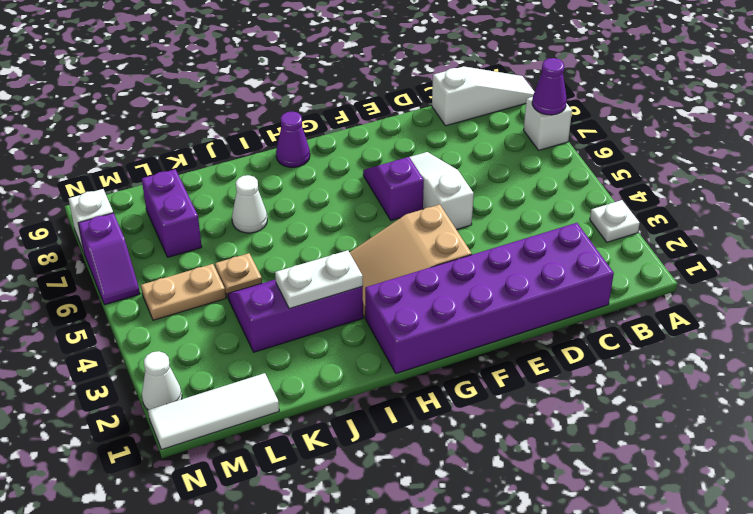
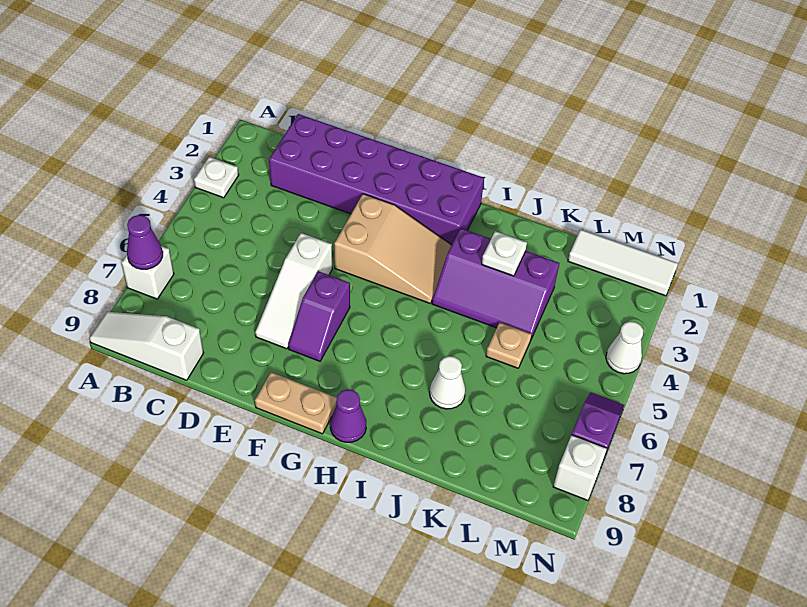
white plate I3:J3 level 2 -> white plate J3 level 2
tan plate L5:M5 level 1 -> tan plate F9:G9 level 1
purple brick L7:L8 level 1 -> none
white cone N2 level 1 -> white cone N4 level 1

